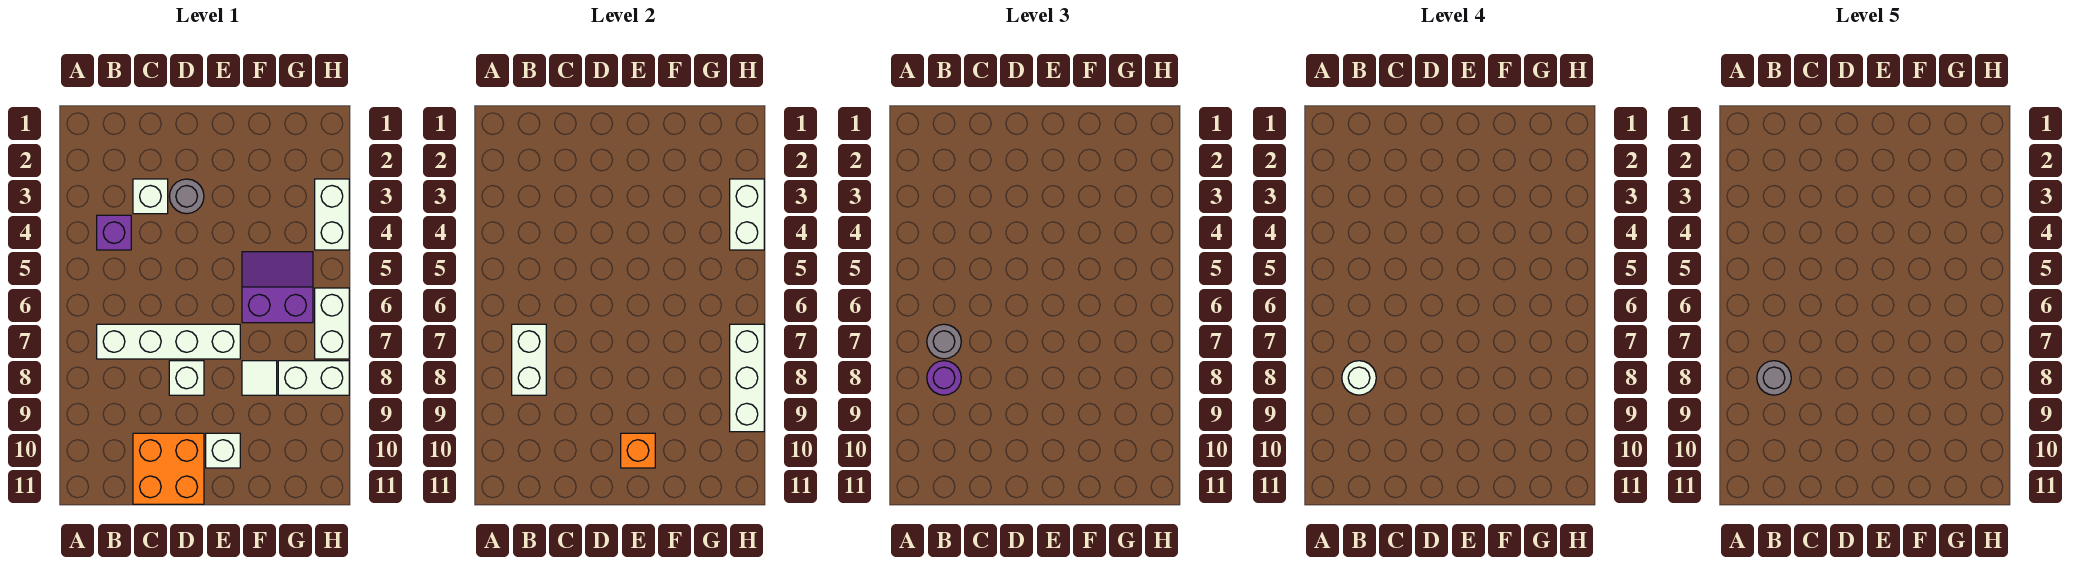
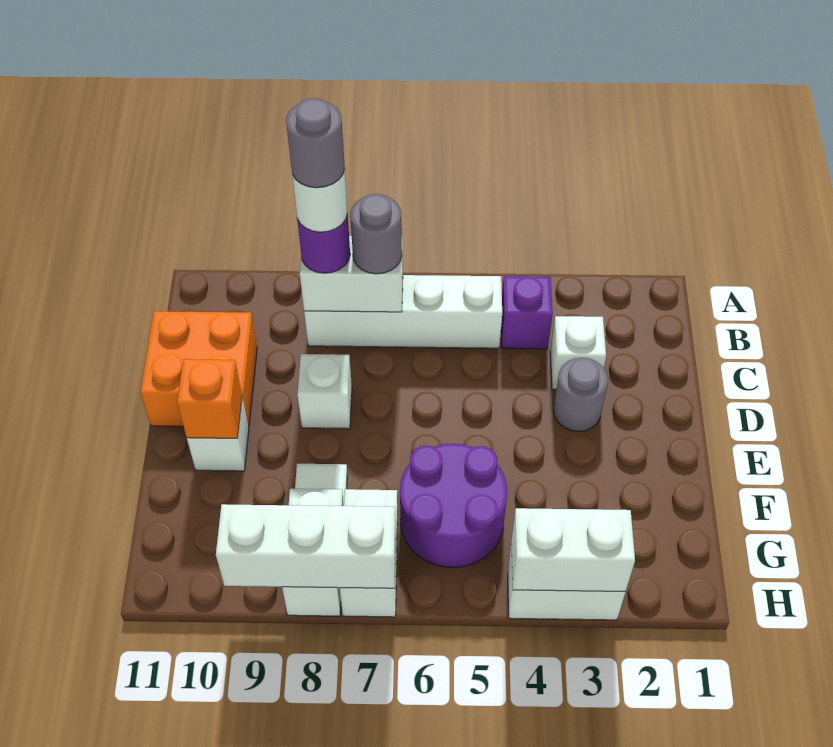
white brick B7:E7 level 1 -> white brick B5:B8 level 1
purple slope F5:G6 level 1 top 6 -> purple round brick F5:G6 level 1
white brick H6:H7 level 1 -> white brick G7:H7 level 1

